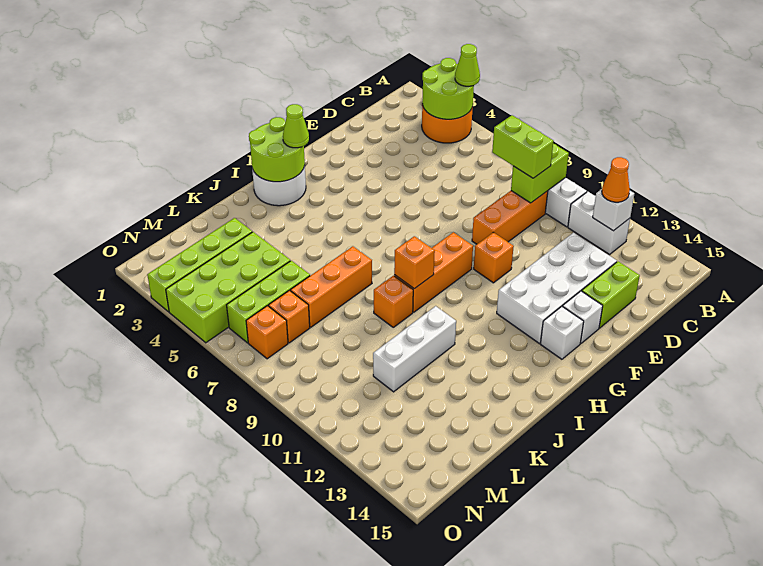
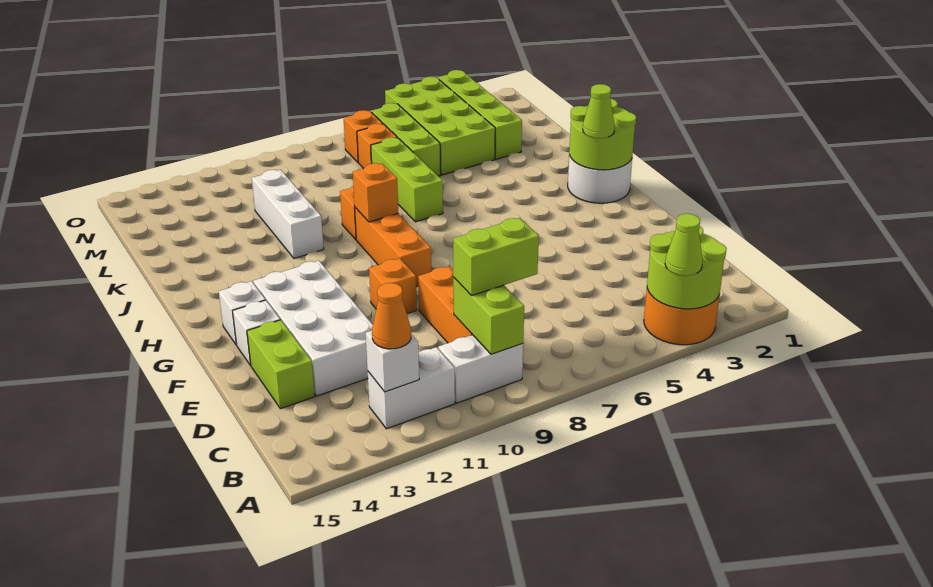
orange brick J7:L7 level 1 -> lime brick J7:L7 level 1

